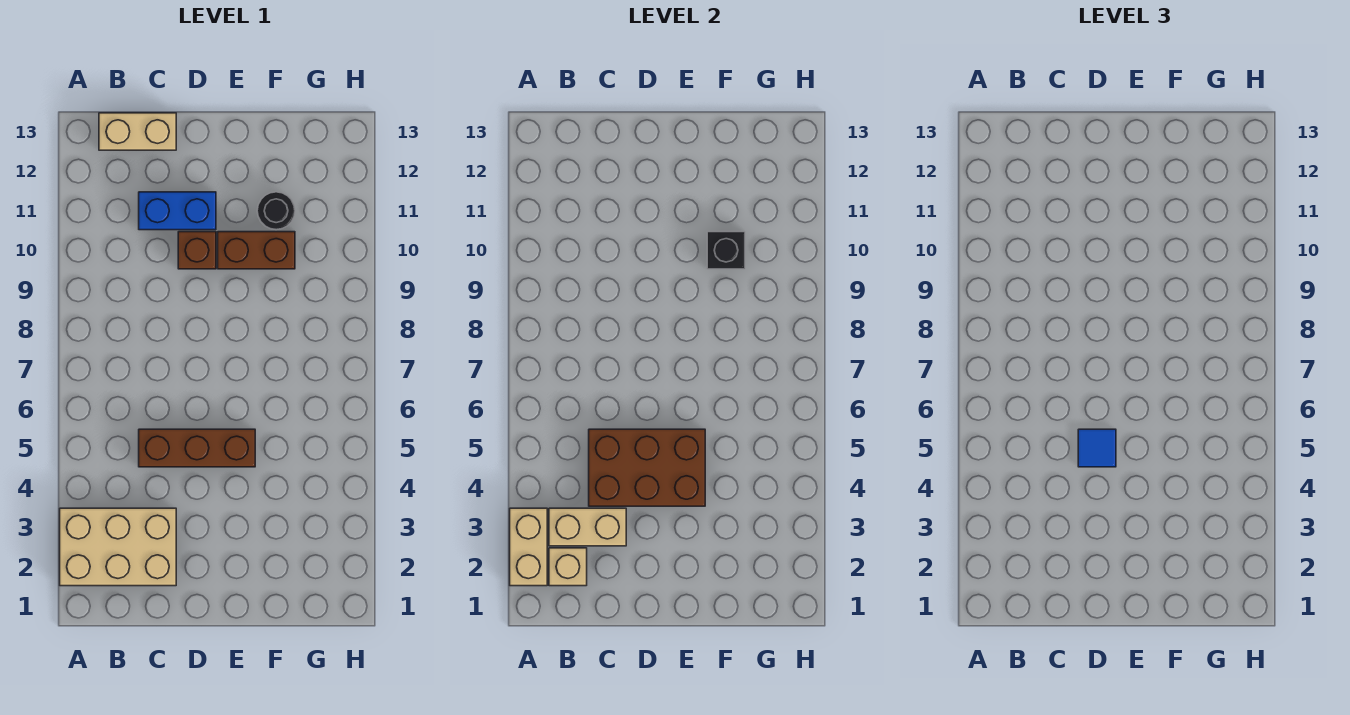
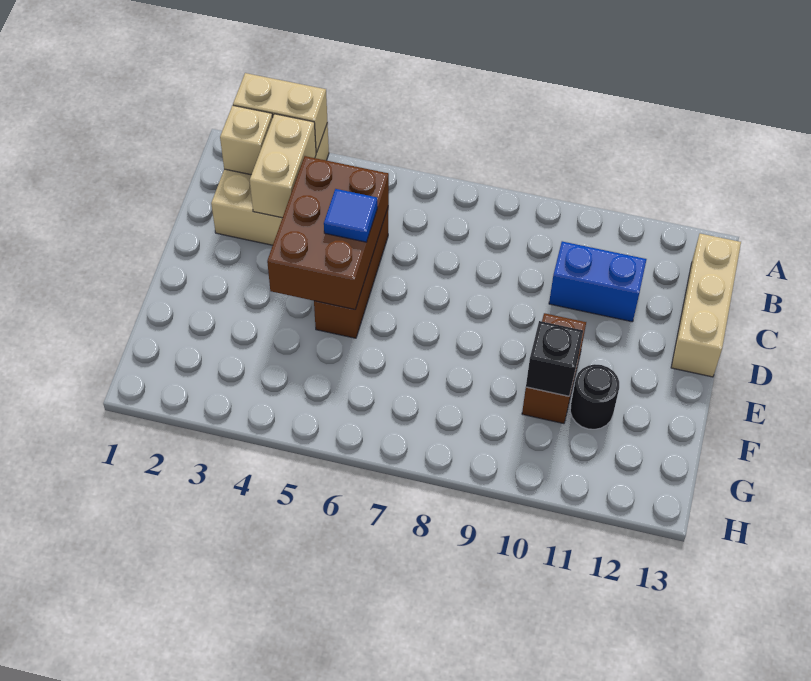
tan brick B13:C13 level 1 -> tan brick B13:D13 level 1
blue brick C11:D11 level 1 -> blue brick C10:C11 level 1
brown brick D10 level 1 -> none

